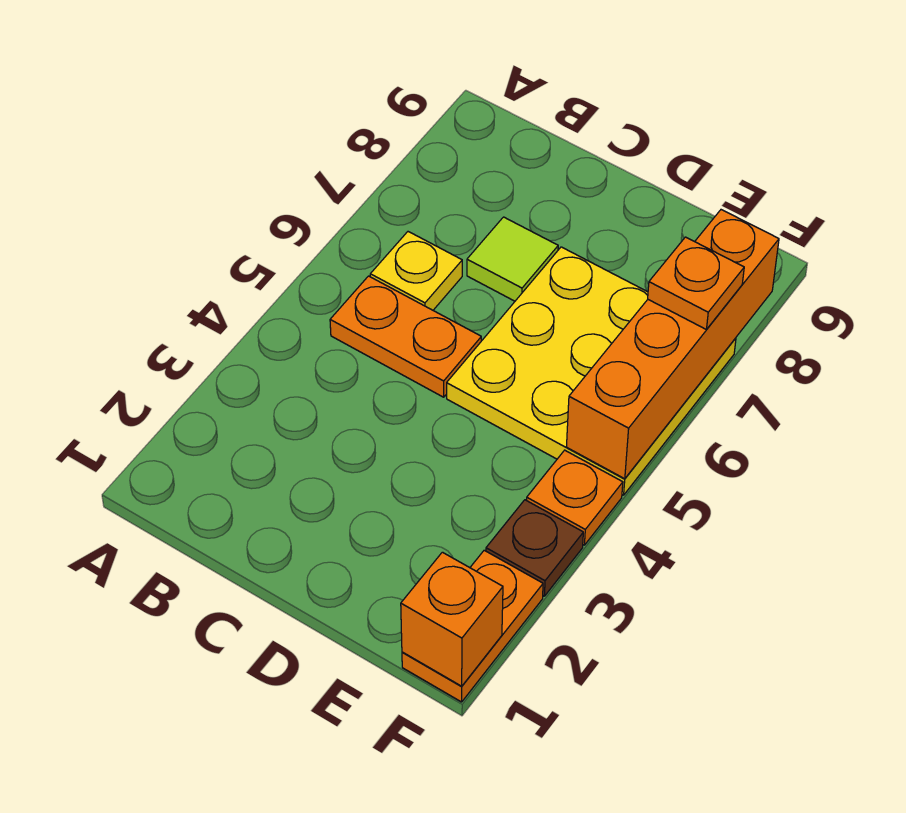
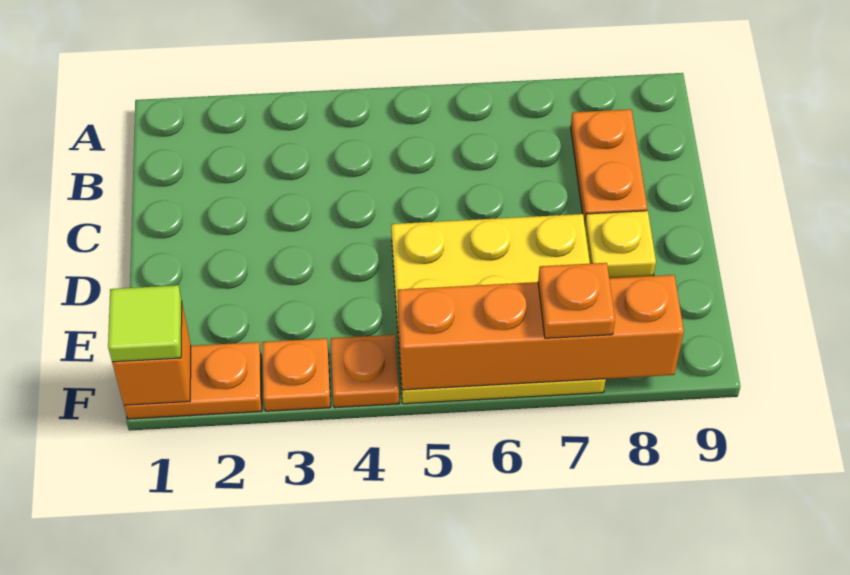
orange plate B5:C5 level 1 -> orange plate B8:C8 level 1
yellow plate B6 level 1 -> yellow plate D8 level 1
lime tile C7 level 1 -> lime tile F1 level 3
brown plate F3 level 1 -> orange plate F3 level 1

